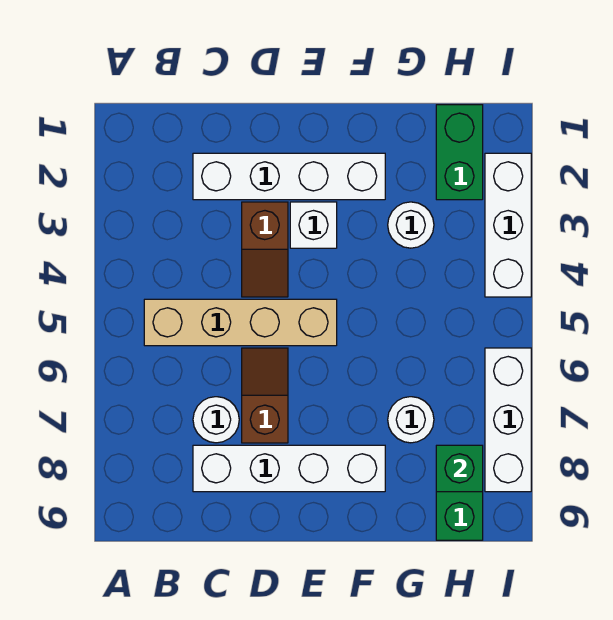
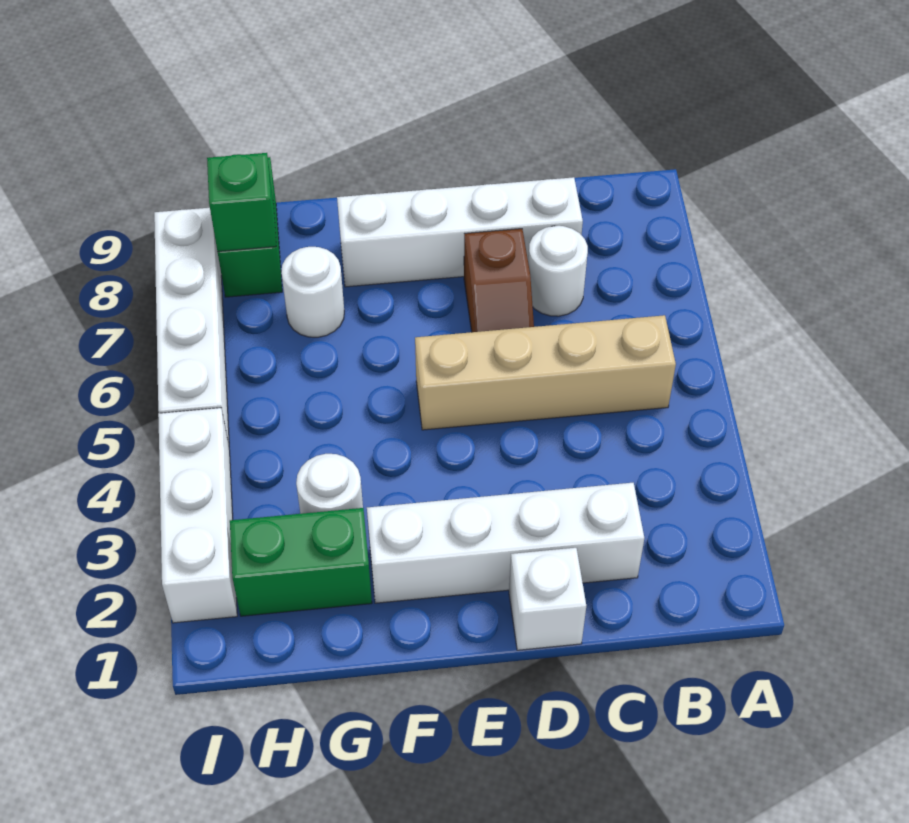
brown slope D3:D4 level 1 top 3 -> none
white brick E3 level 1 -> white brick D1 level 1
green brick H1:H2 level 1 -> green brick G2:H2 level 1
white brick I6:I8 level 1 -> white brick I5:I8 level 1

